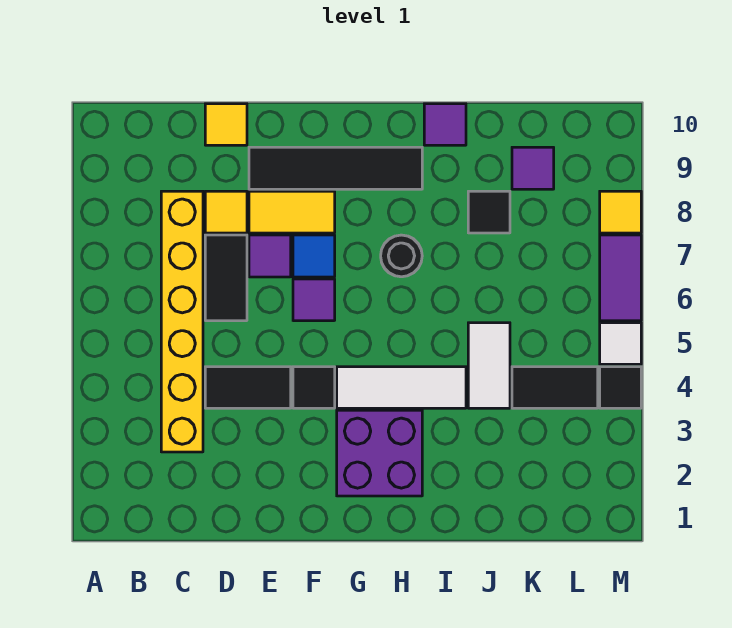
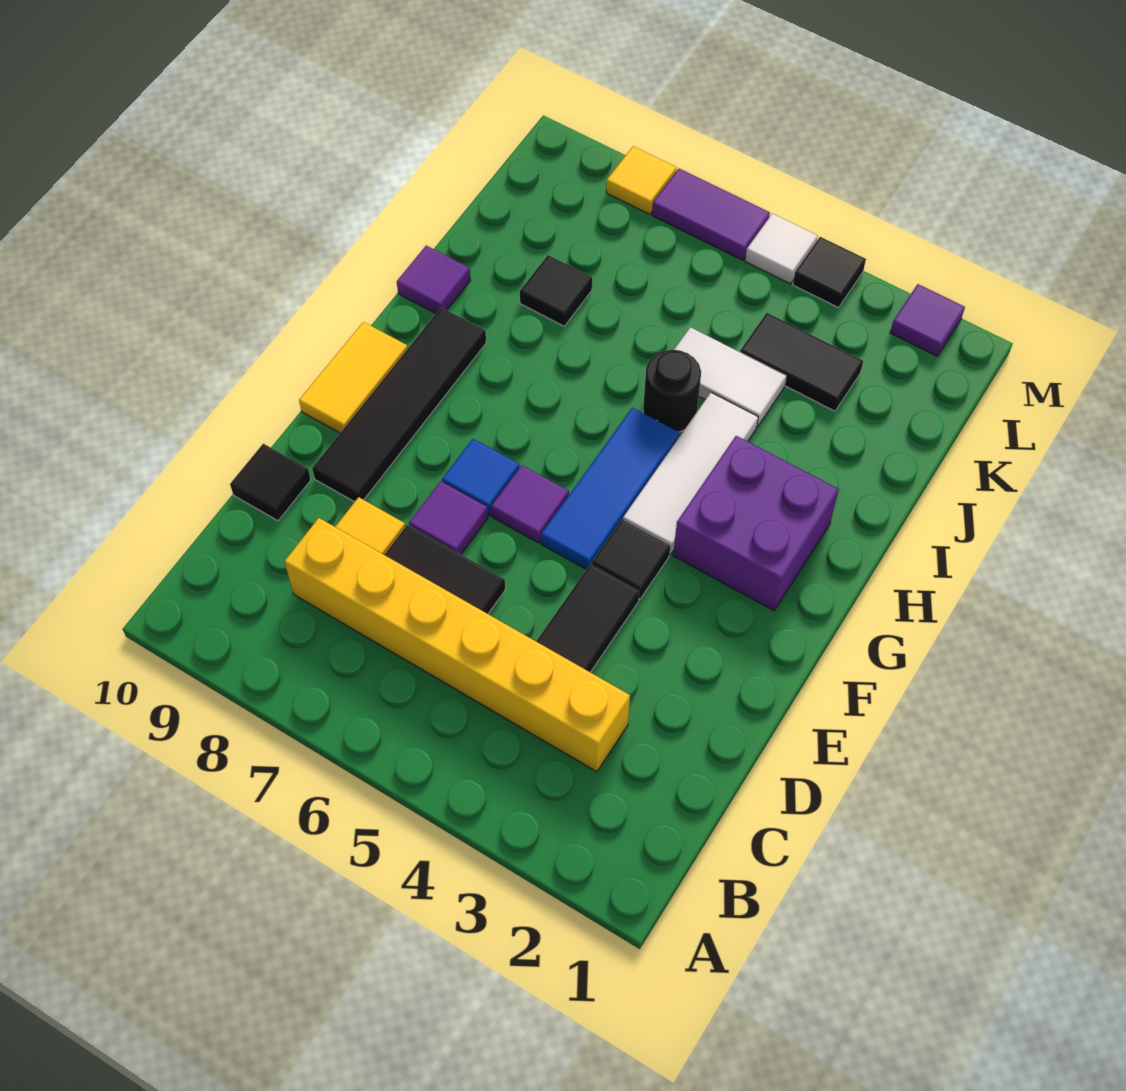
yellow tile D10 level 1 -> black tile D10 level 1
yellow tile E8:F8 level 1 -> yellow tile F10:G10 level 1
none -> blue tile F5:H5 level 1
black round brick H7 level 1 -> black round brick I5 level 1
black tile K4:L4 level 1 -> black tile K3:K4 level 1
purple tile K9 level 1 -> purple tile M2 level 1

